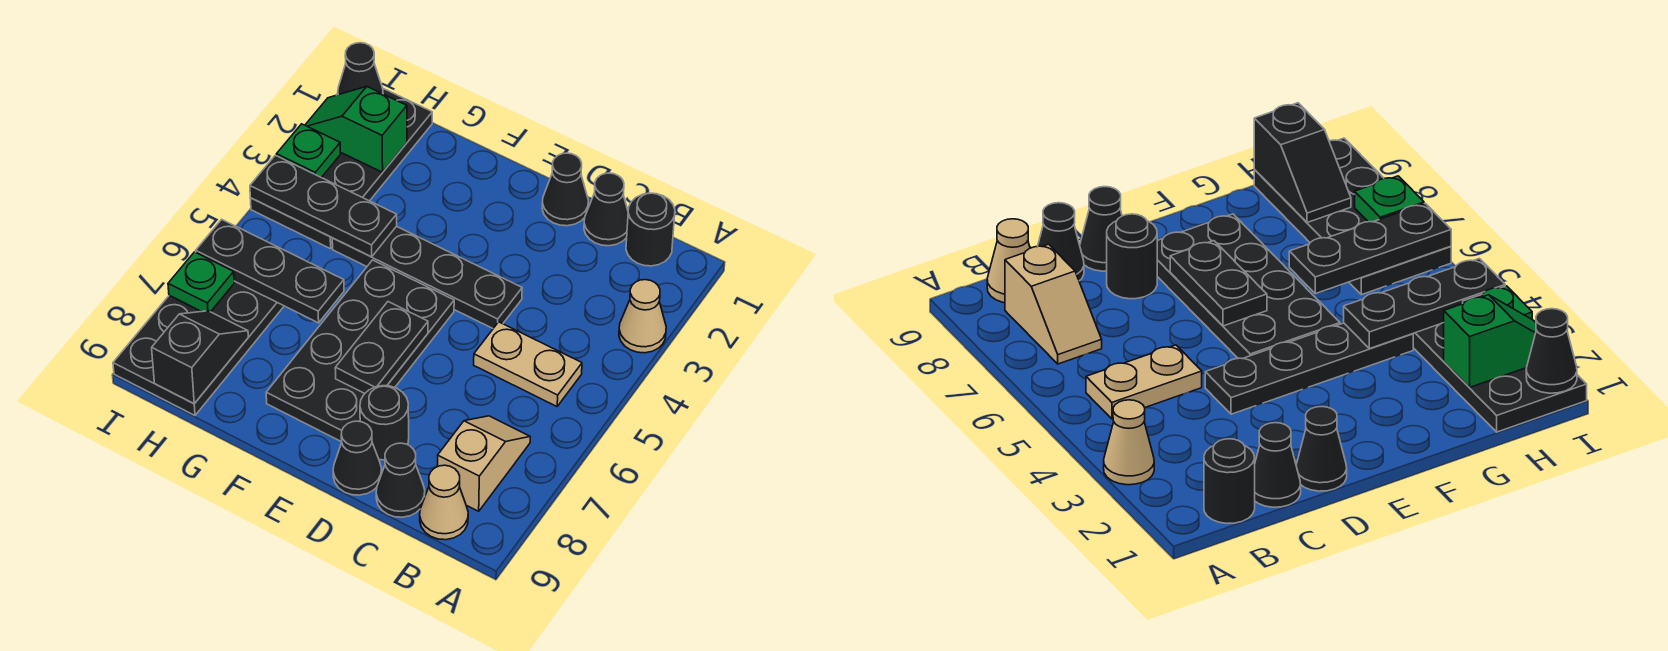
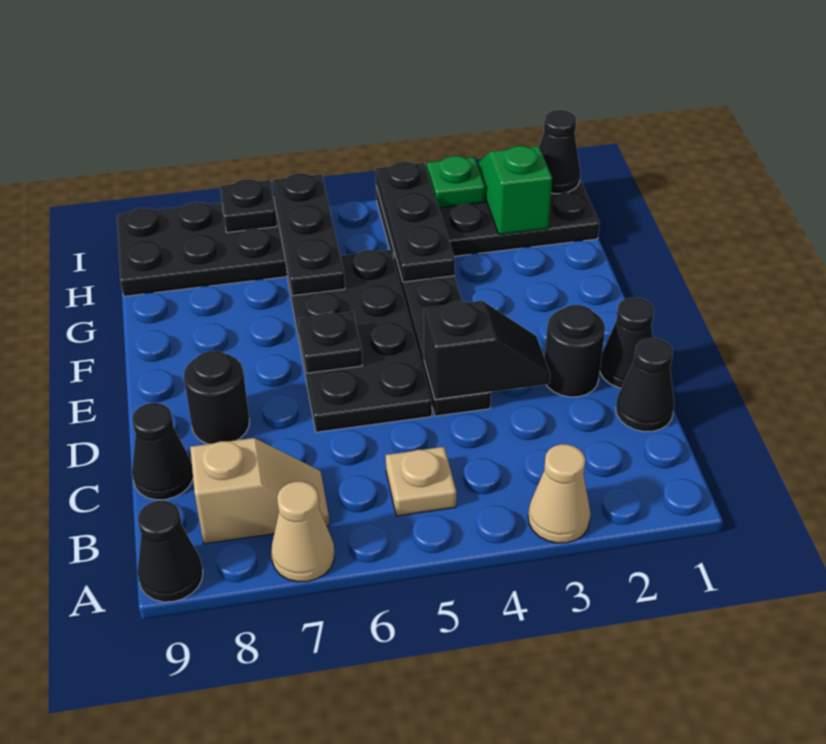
black round brick B1 level 1 -> black round brick D2 level 1
tan plate B5:C5 level 1 -> tan plate B5 level 1
tan cone B9 level 1 -> tan cone A7 level 1
black cone D9 level 1 -> black cone A9 level 1
black plate E5:F8 level 1 -> black plate D5:G6 level 1
black plate E6:E7 level 2 -> black plate E6 level 2
black slope H8:H9 level 2 top 9 -> black slope D3:D4 level 2 top 4
green plate I7 level 2 -> black plate I7 level 2

